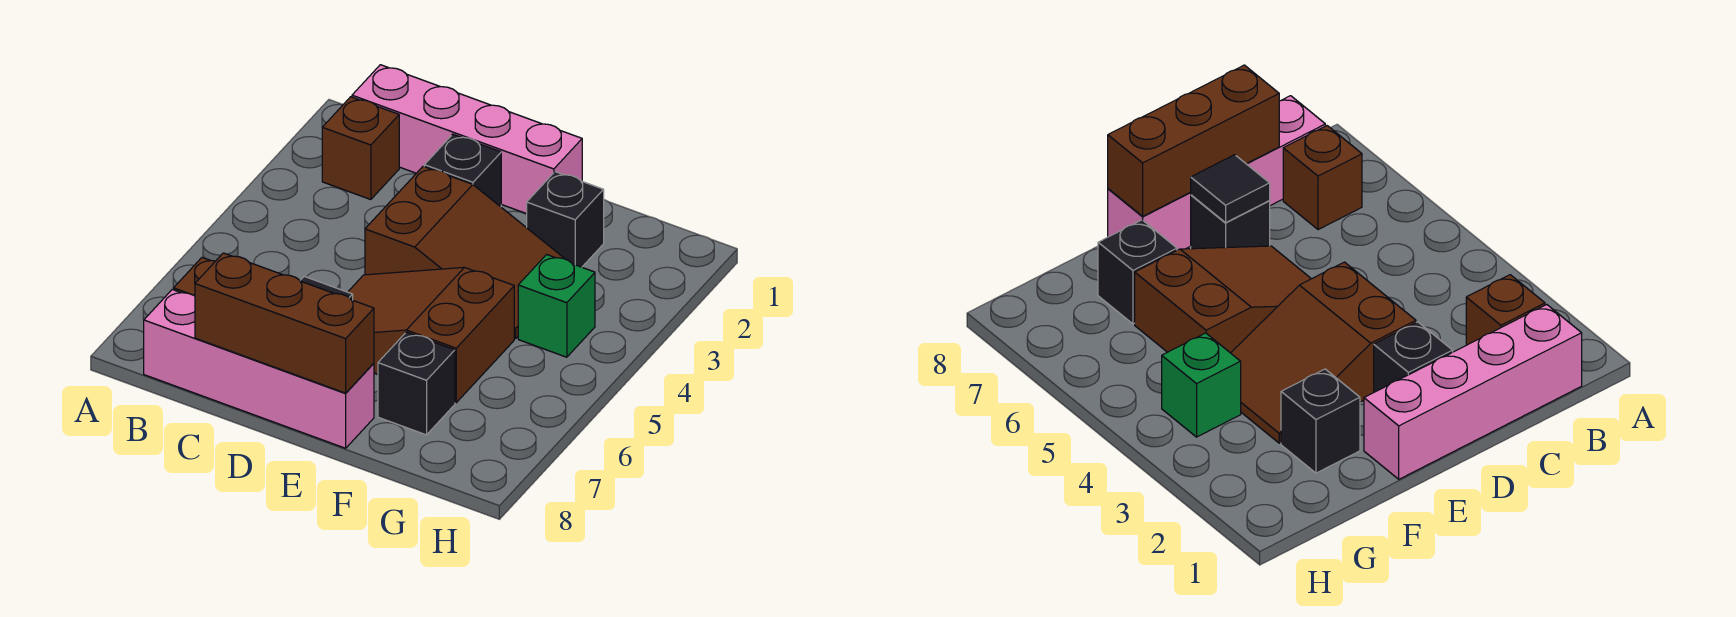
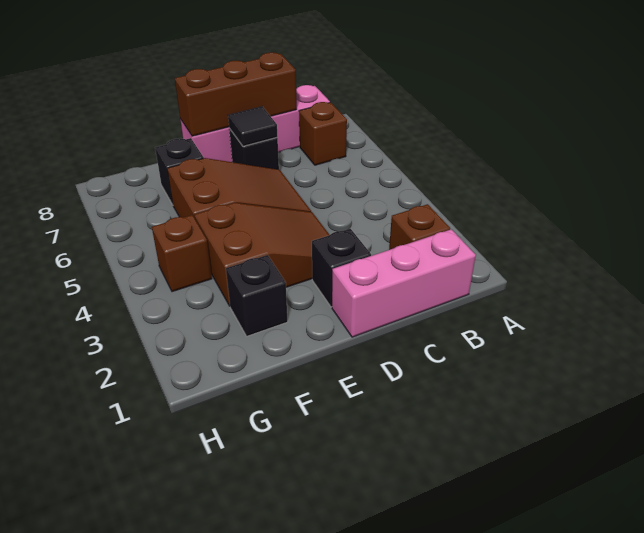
pink brick B1:E1 level 1 -> pink brick B1:D1 level 1
brown slope D3:F4 level 1 top D -> brown slope D3:F4 level 1 top F
green brick G4 level 1 -> brown brick G4 level 1

